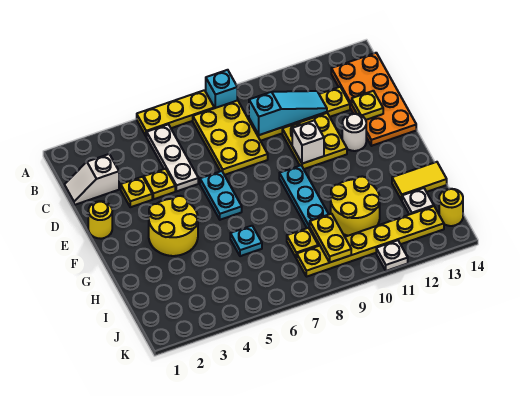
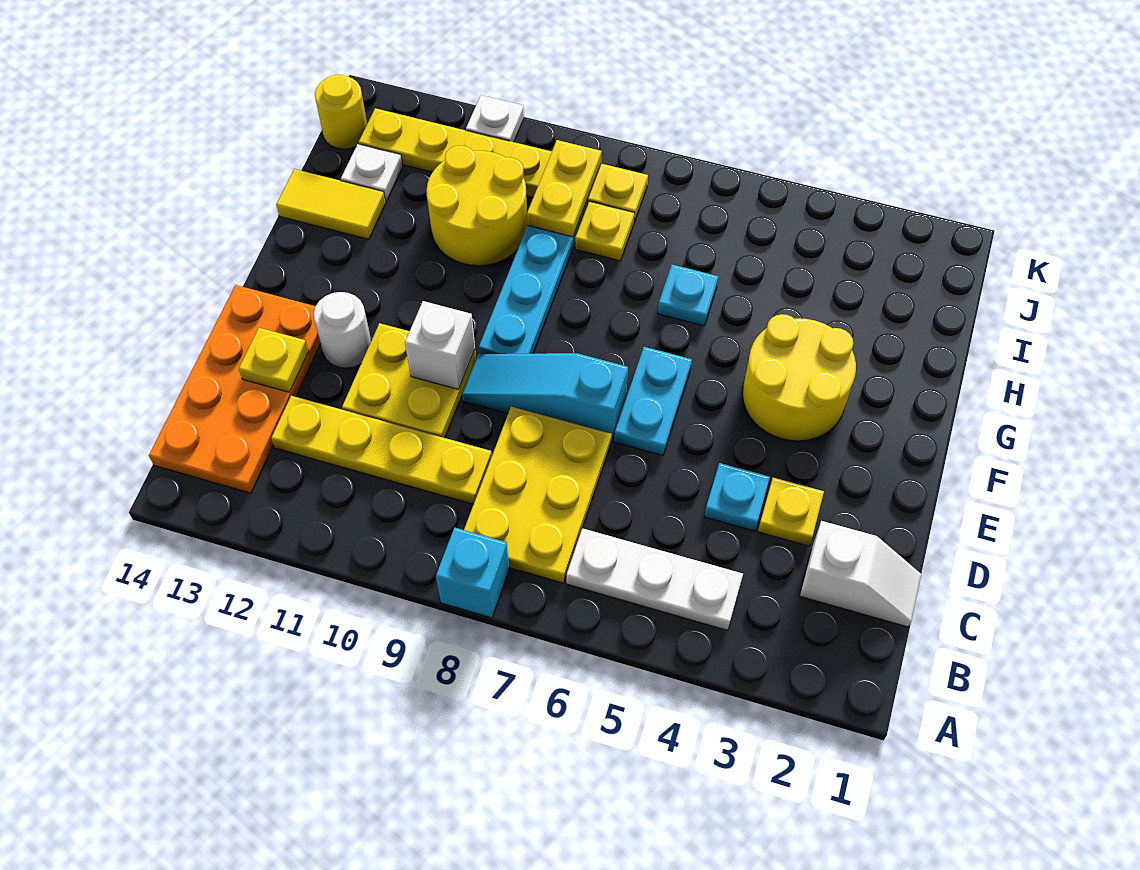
yellow plate A5:A7 level 1 -> none
white plate B5:D5 level 1 -> white plate B4:B6 level 1
cyan slope C9:C11 level 2 top 9 -> cyan slope E7:E9 level 1 top 7
yellow plate D4 level 1 -> cyan plate D4 level 1
yellow round brick E1 level 1 -> none

